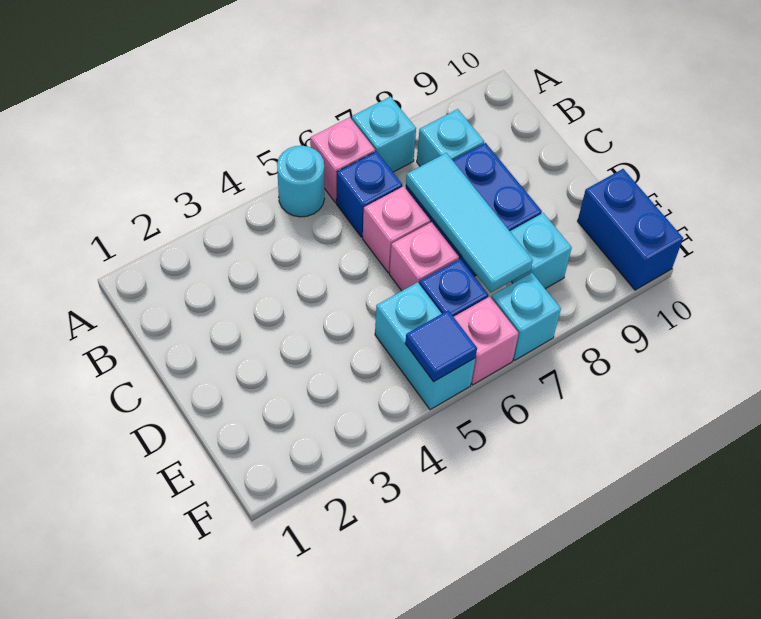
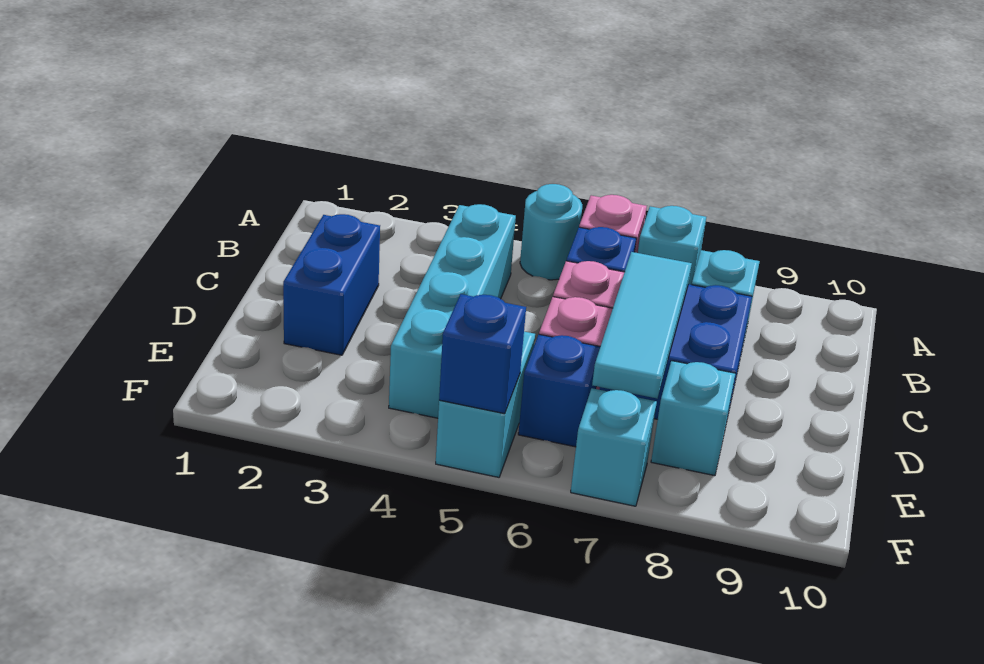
none -> cyan brick B4:E4 level 1
blue brick E10:F10 level 1 -> blue brick C2:D2 level 1
blue tile F5 level 2 -> blue brick F5 level 2
pink brick F6 level 1 -> none

